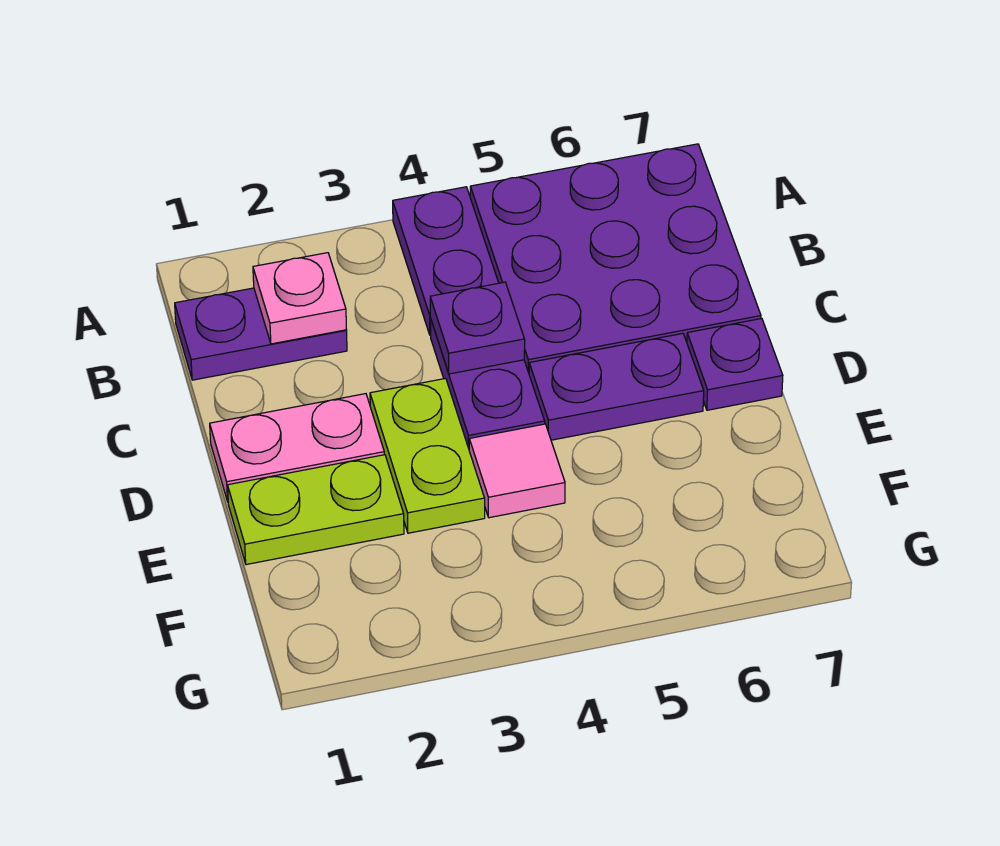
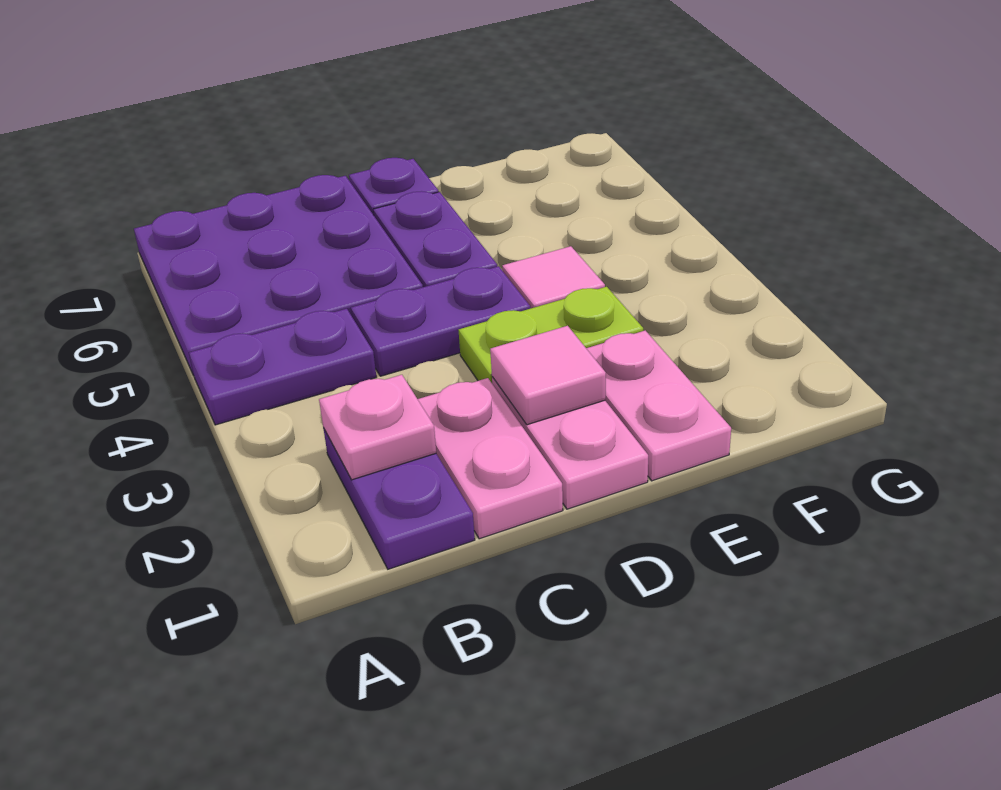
none -> pink plate C1:C2 level 1
purple plate C4 level 2 -> none
none -> pink tile D2 level 2
lime plate E1:E2 level 1 -> pink plate E1:E2 level 1

